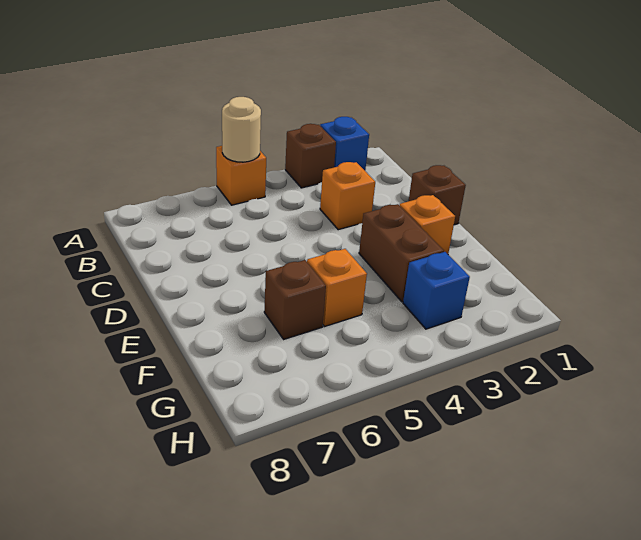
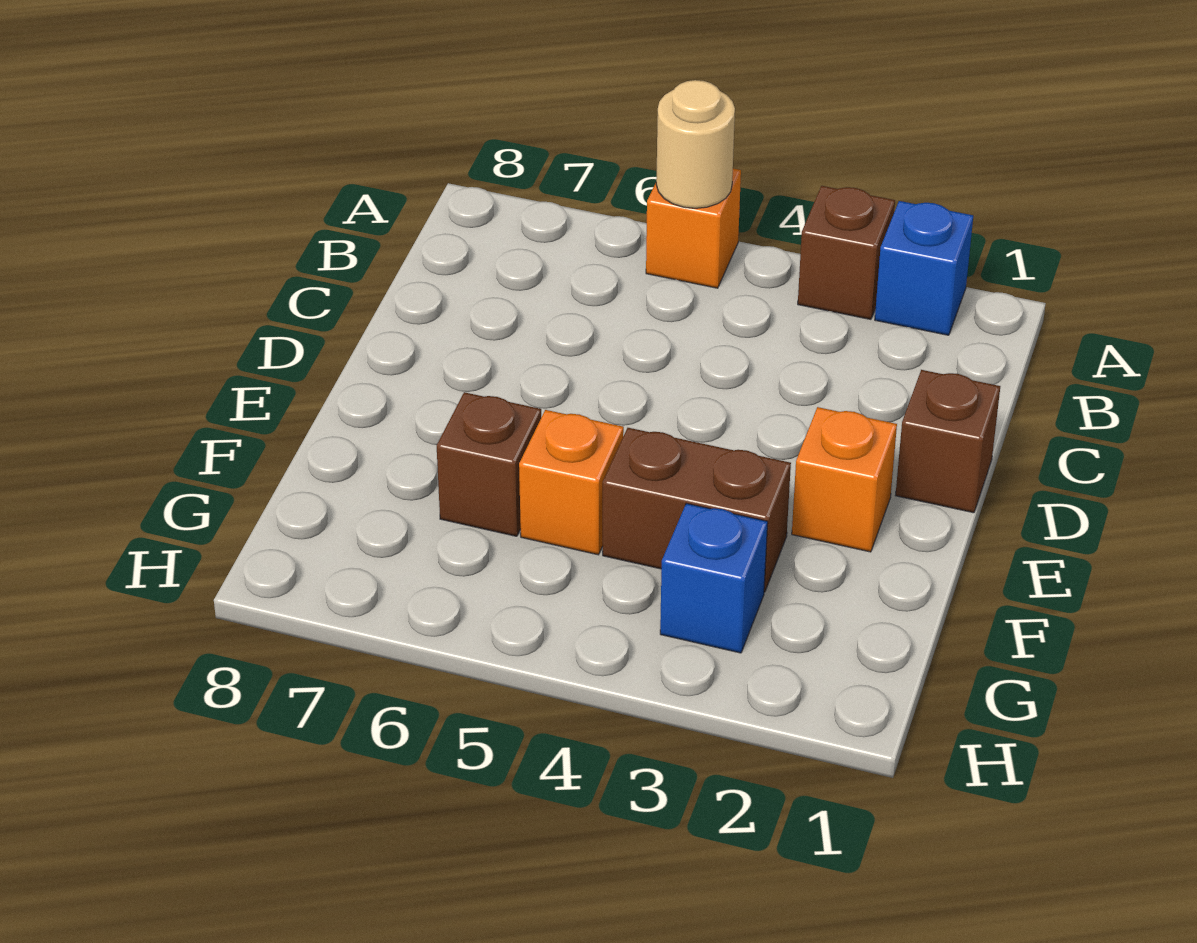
orange brick C3 level 1 -> none
brown brick E3:F3 level 1 -> brown brick F3:F4 level 1

